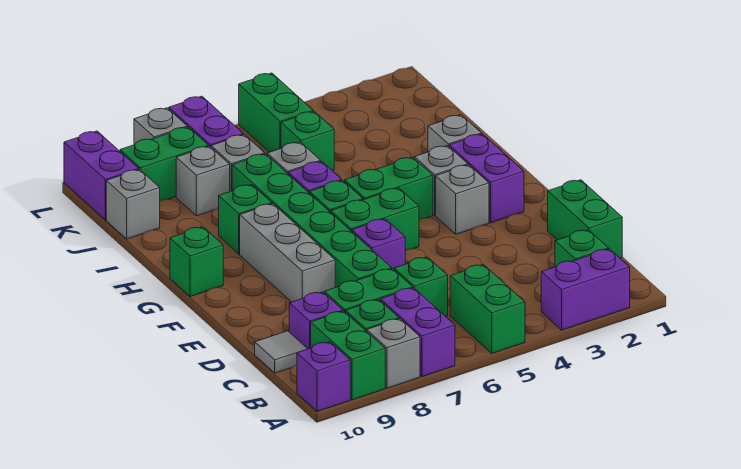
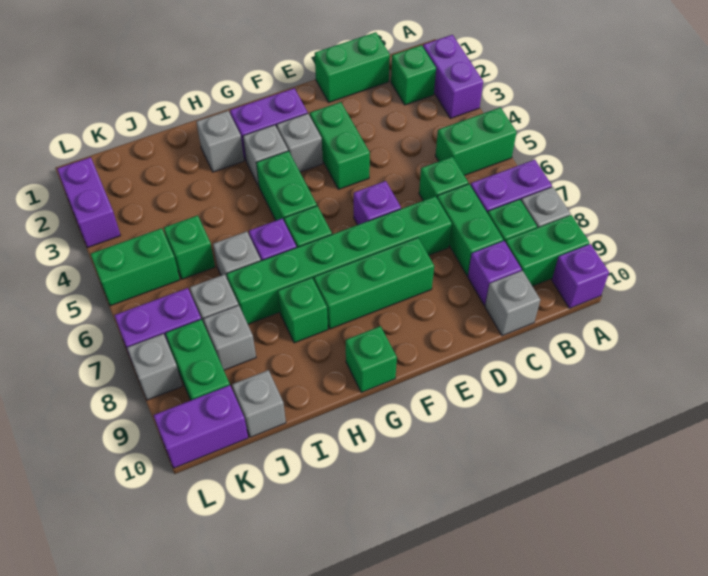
grey tile C10 level 1 -> grey brick C10 level 1
grey brick E8:G8 level 1 -> green brick E8:G8 level 1
green brick F5:F6 level 1 -> green brick E3:E4 level 1
none -> purple brick L2:L3 level 1

